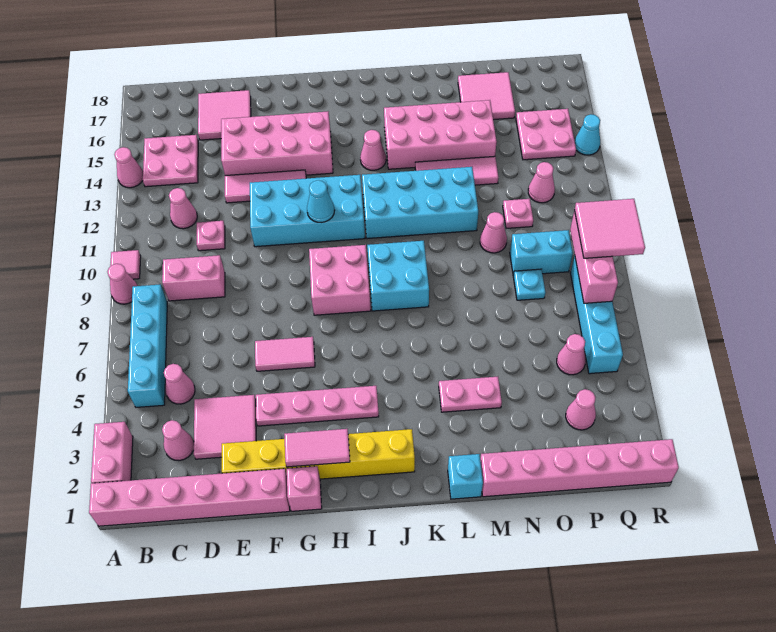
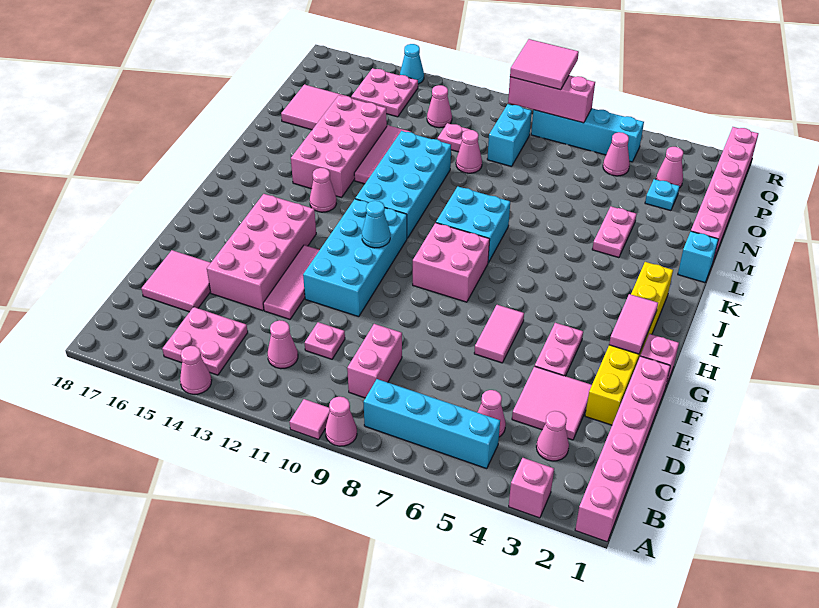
pink brick A2:A3 level 1 -> pink brick A3 level 1
pink plate F4:I4 level 1 -> pink plate F4:G4 level 1
cyan plate O8 level 1 -> cyan plate O3 level 1

